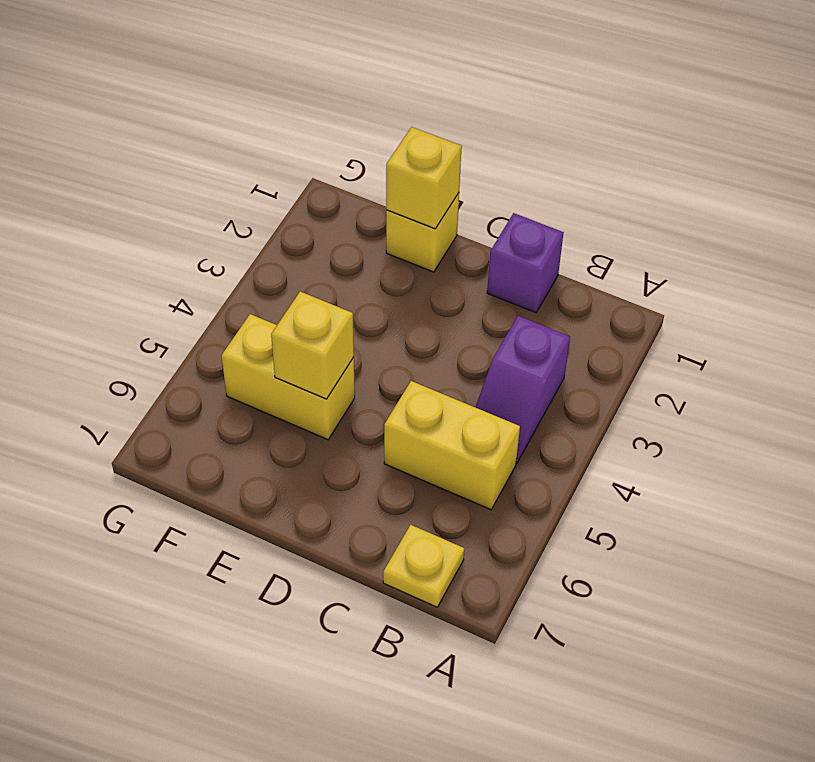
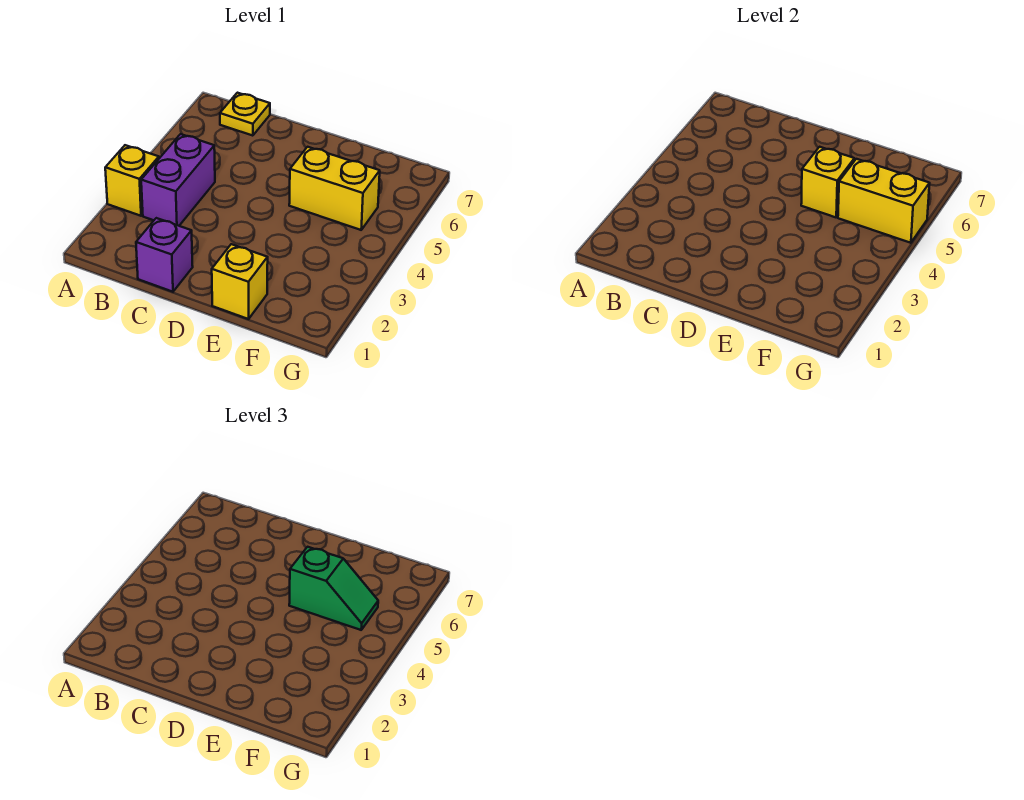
purple slope B3:B4 level 1 top 3 -> purple brick B3:B4 level 1
yellow brick B5:C5 level 1 -> yellow brick F5:G5 level 2
yellow brick E1 level 2 -> yellow brick A3 level 1
none -> green slope E5:F5 level 3 top E

